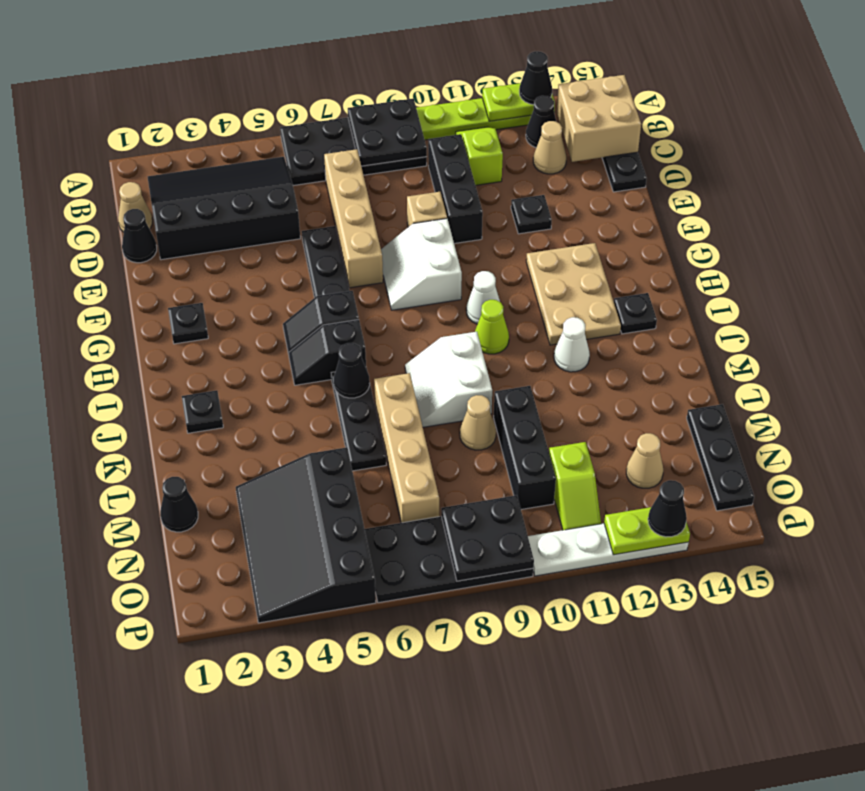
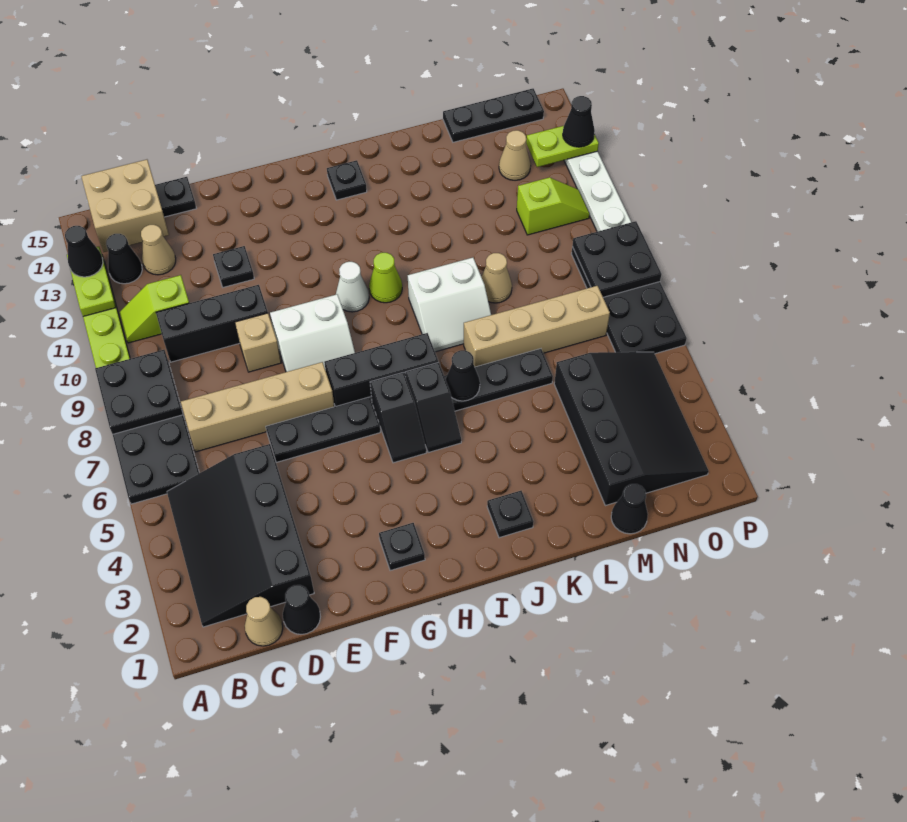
tan plate G12:I13 level 1 -> none
white cone J12 level 1 -> none
black brick L10:N10 level 1 -> black brick G7:I7 level 1
black slope M3:P5 level 1 top 5 -> black slope M2:O5 level 1 top M
lime plate P12:P13 level 2 -> lime plate O13:P13 level 2

